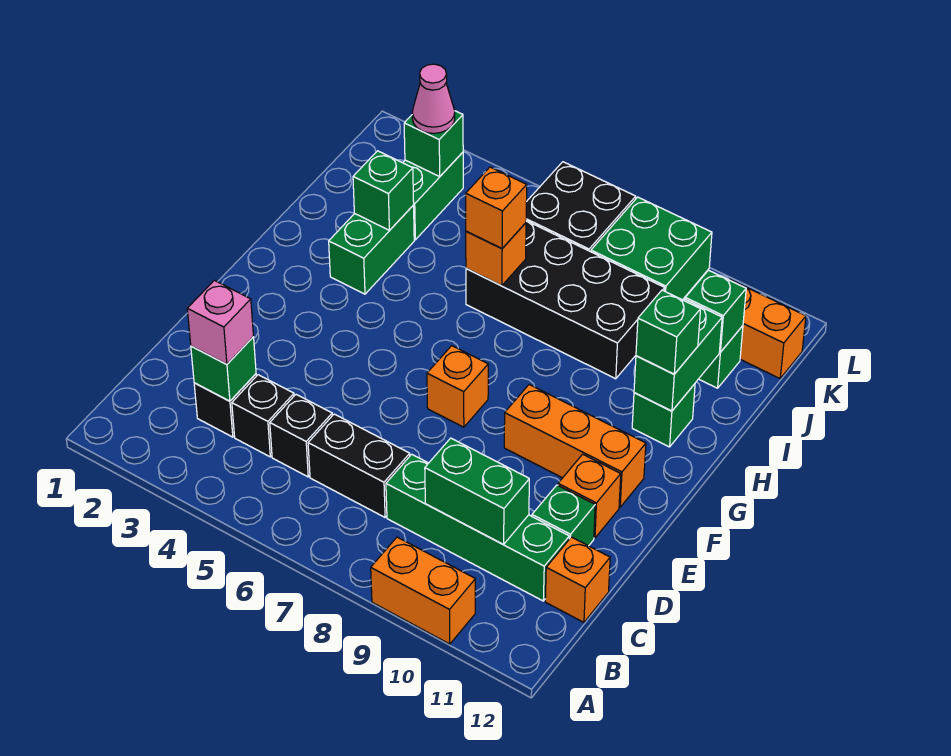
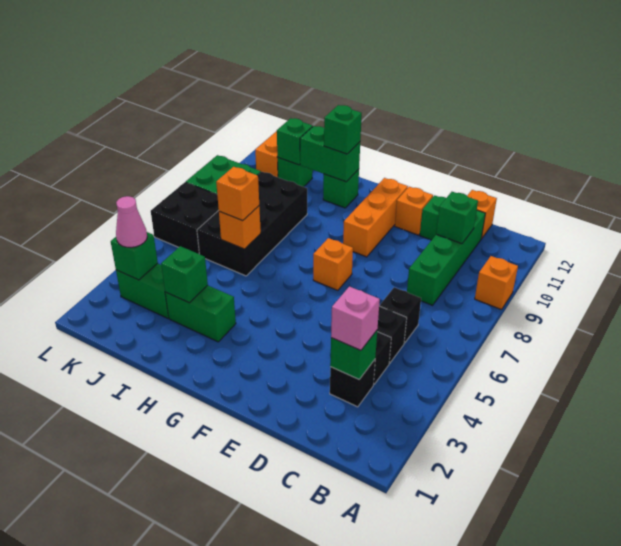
orange brick A9:A10 level 1 -> orange brick A9 level 1
black brick C6:C7 level 1 -> black brick C6 level 1
green brick C9:C10 level 2 -> green brick C10 level 2

